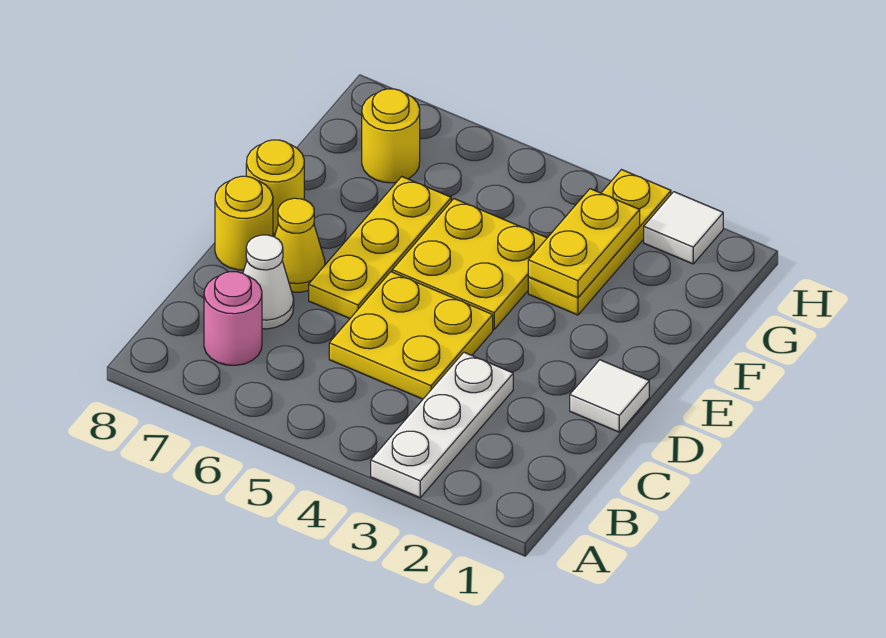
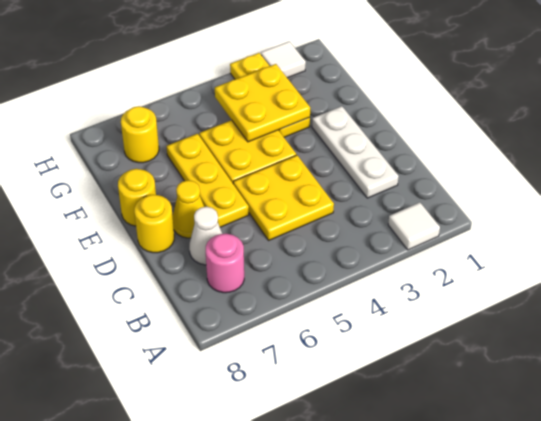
white plate A3:C3 level 1 -> white plate C2:E2 level 1
white tile D1 level 1 -> white tile A2 level 1
yellow plate F3:G3 level 2 -> yellow plate F3:G4 level 2

